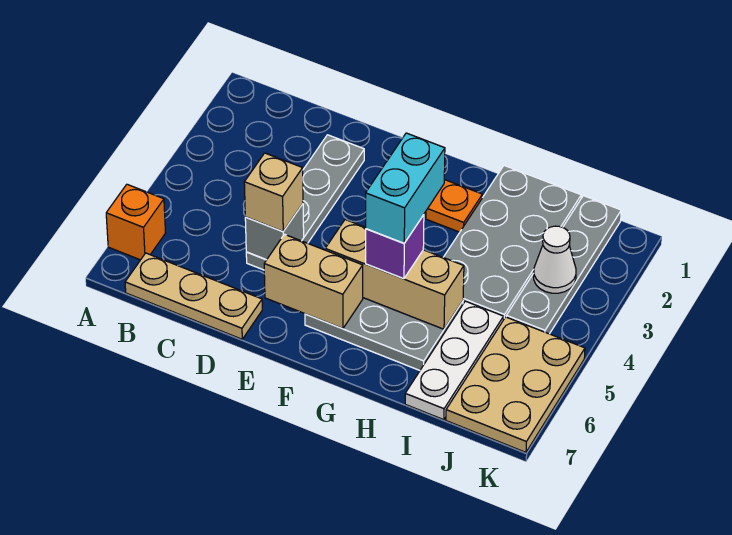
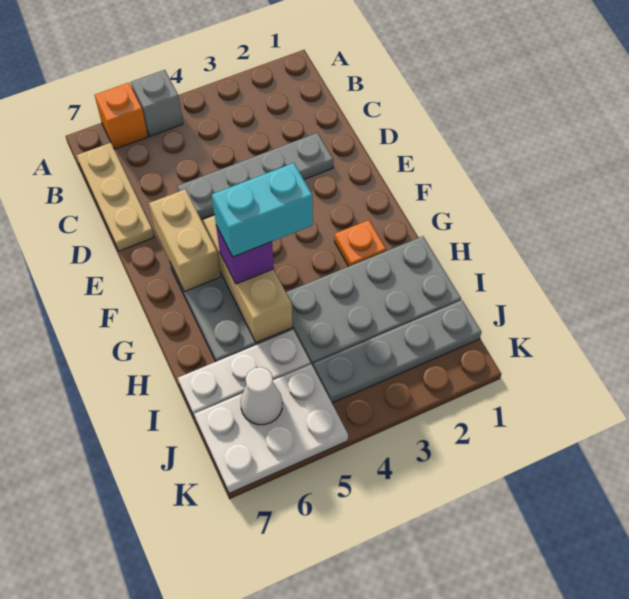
grey brick D5 level 2 -> grey brick A5 level 1
tan brick D5 level 3 -> none
white cone J3 level 2 -> white cone J6 level 2
tan plate J5:K7 level 1 -> white plate J5:K7 level 1

